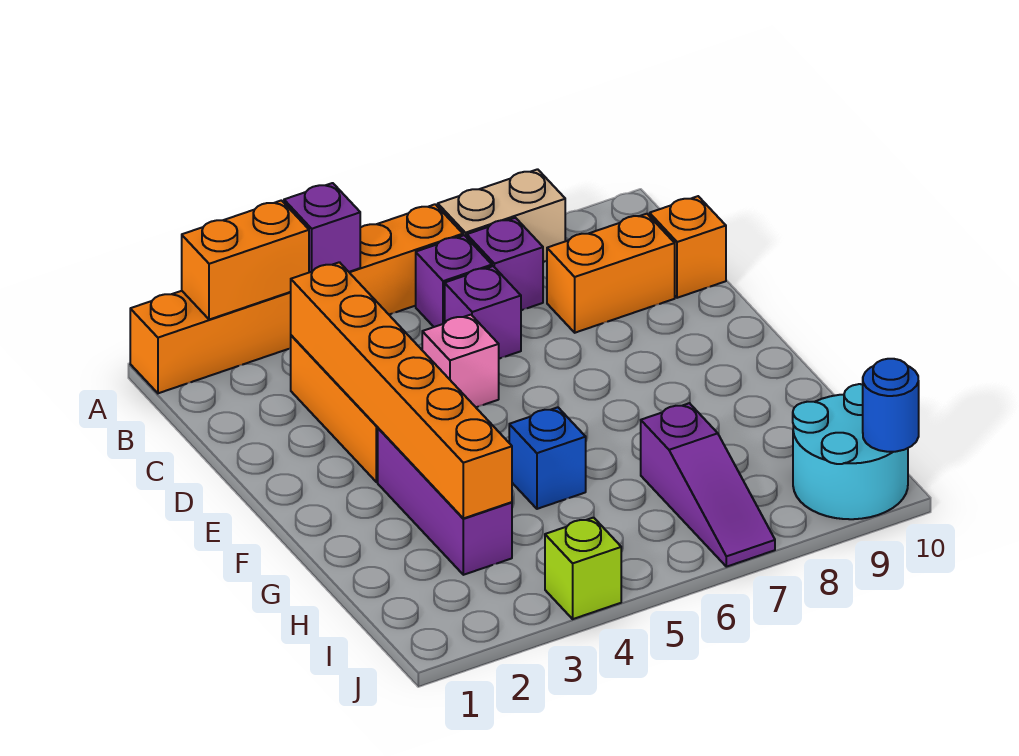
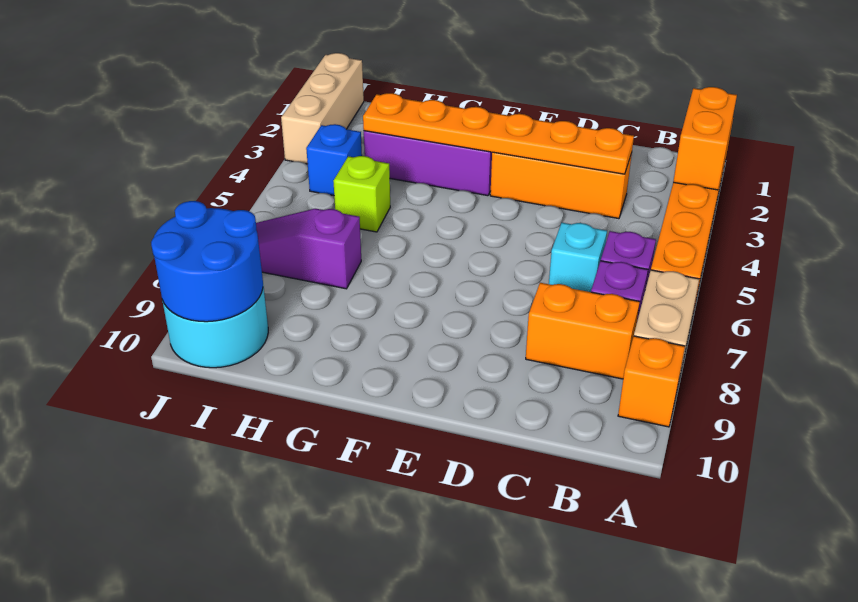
purple brick A4 level 2 -> none
orange brick C3:H3 level 2 -> orange plate C3:H3 level 2
purple brick C6 level 1 -> cyan brick C6 level 1
orange brick C8:C9 level 1 -> orange brick B8:C8 level 1
orange brick C10 level 1 -> orange brick A9 level 1
pink brick D5 level 1 -> none
blue brick G5 level 1 -> blue brick I4 level 1
none -> tan brick J1:J3 level 1
lime brick J4 level 1 -> lime brick H5 level 1
blue round brick J10 level 2 -> blue round brick I9:J10 level 2

